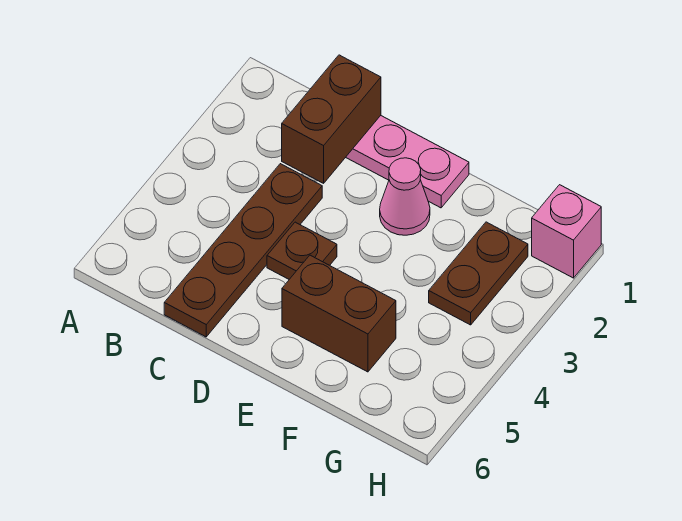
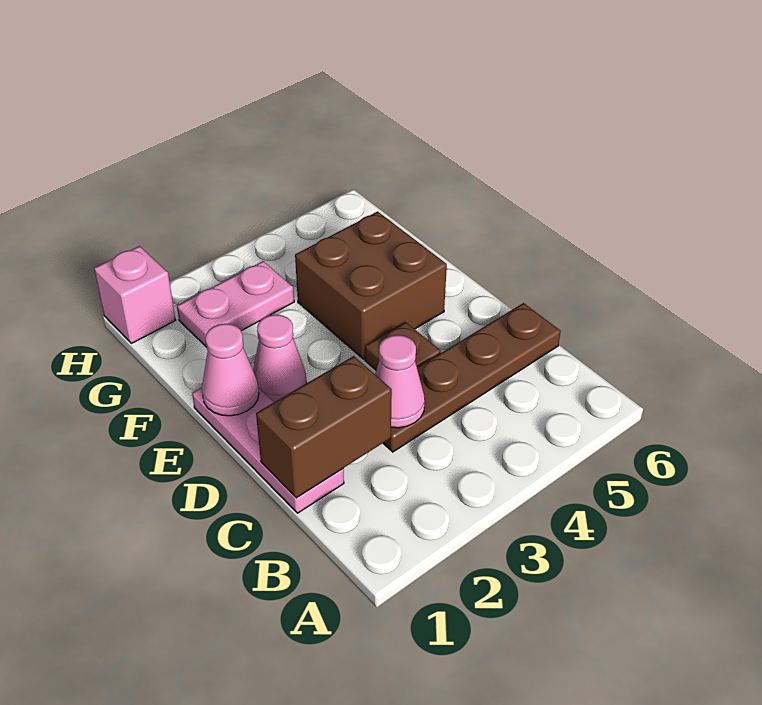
none -> pink cone C3 level 2
none -> pink cone E1 level 2
brown brick E5:F5 level 1 -> brown brick E4:F5 level 1
brown plate G2:G3 level 1 -> pink plate G2:G3 level 1

